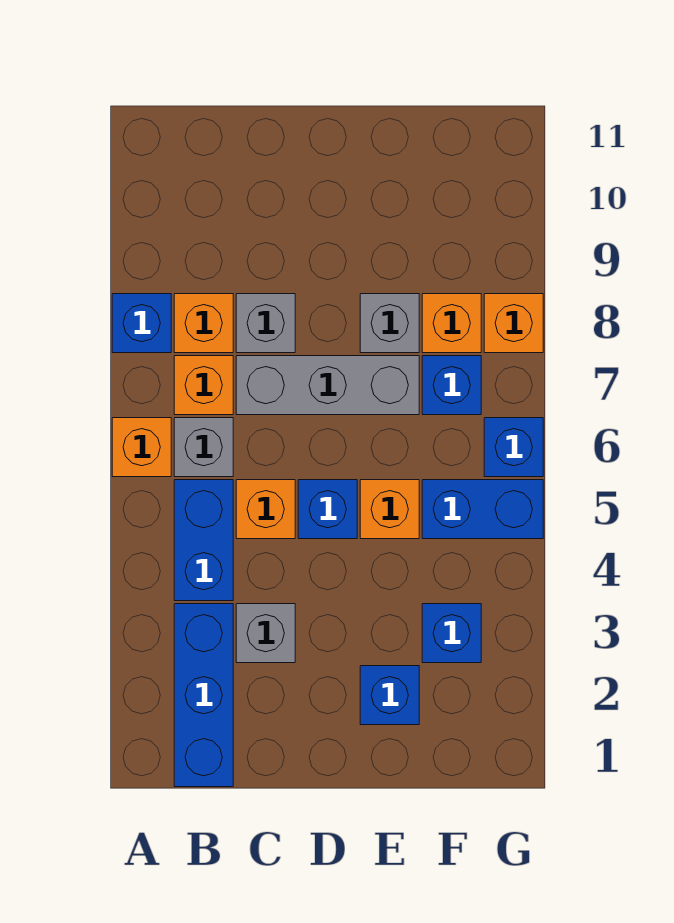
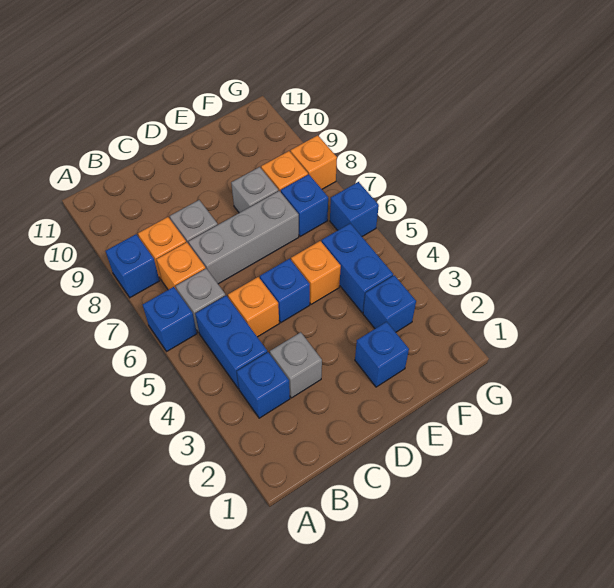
orange brick A6 level 1 -> blue brick A6 level 1
blue brick B1:B3 level 1 -> blue brick B3 level 1
blue brick F5:G5 level 1 -> blue brick F4:F5 level 1

